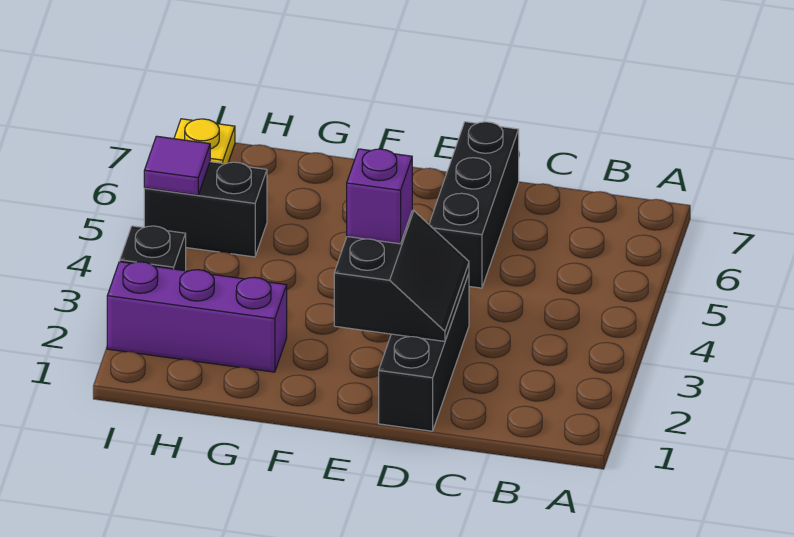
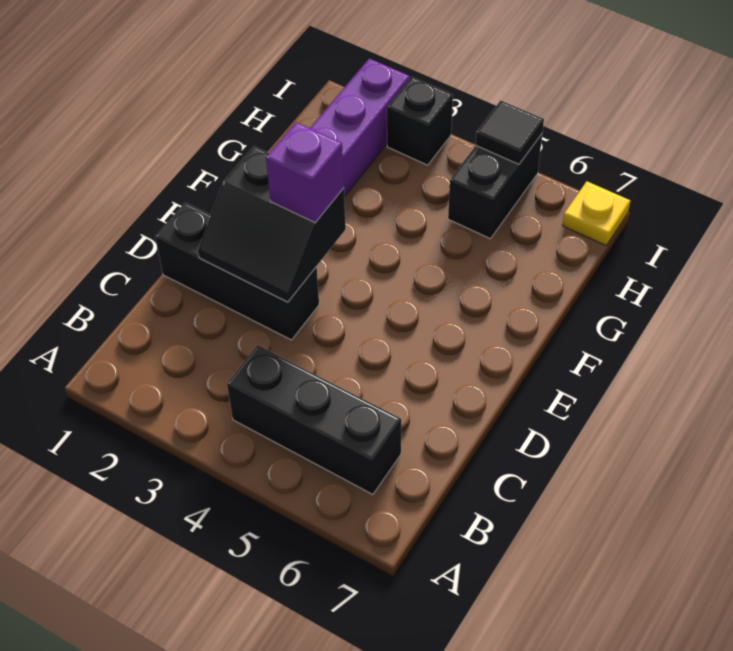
black brick D5:D7 level 1 -> black brick B4:B6 level 1
purple tile I5 level 2 -> black tile I5 level 2

